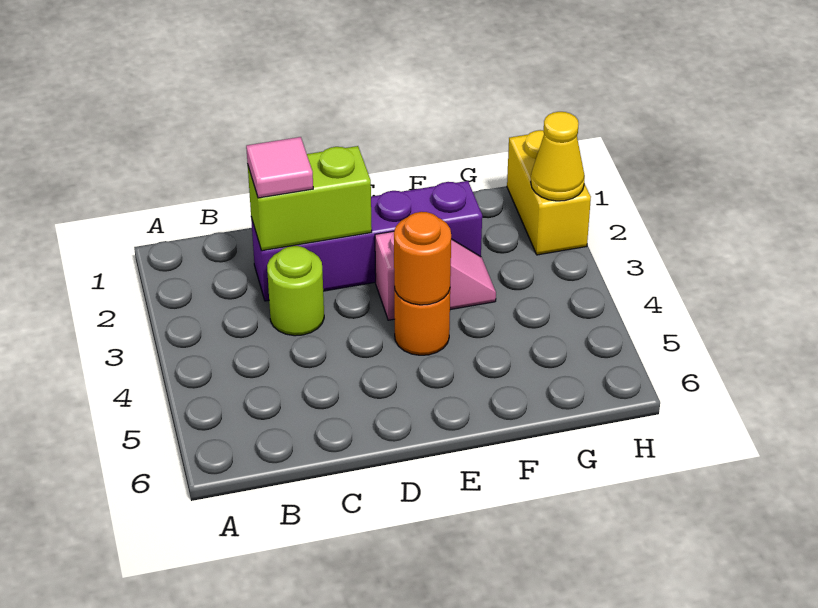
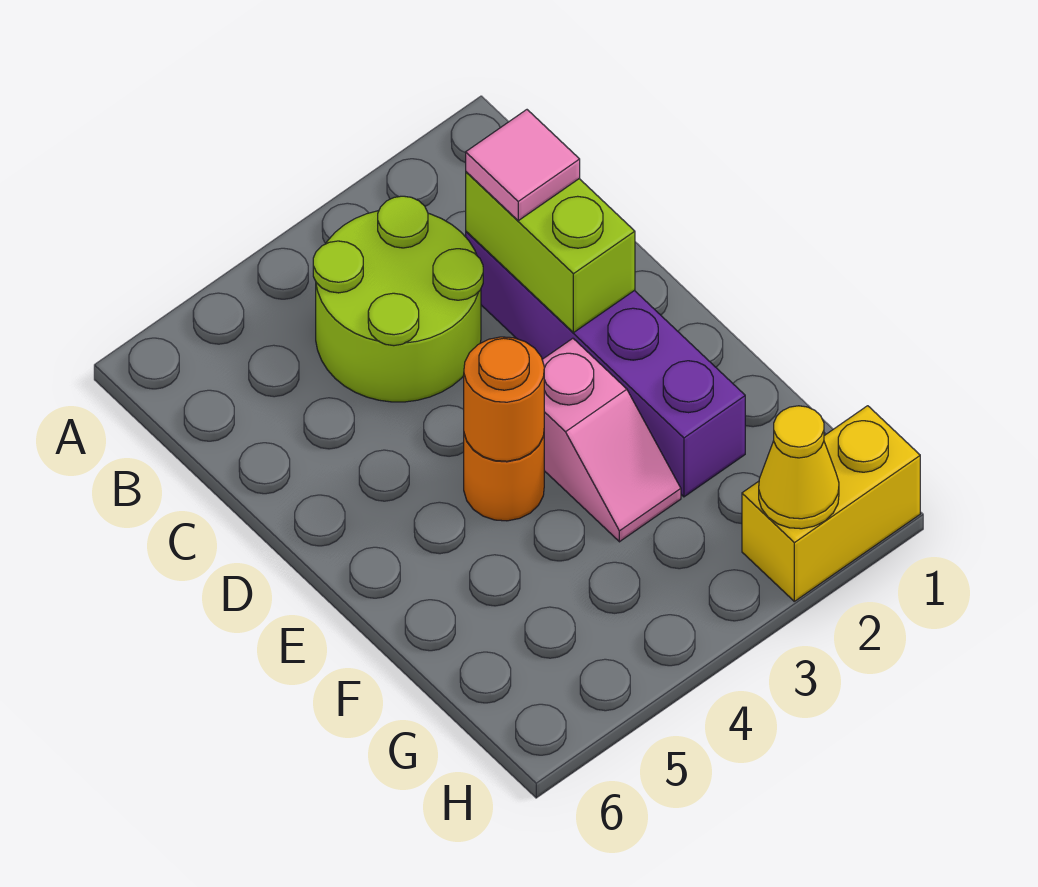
lime round brick C3 level 1 -> lime round brick B3:C4 level 1

